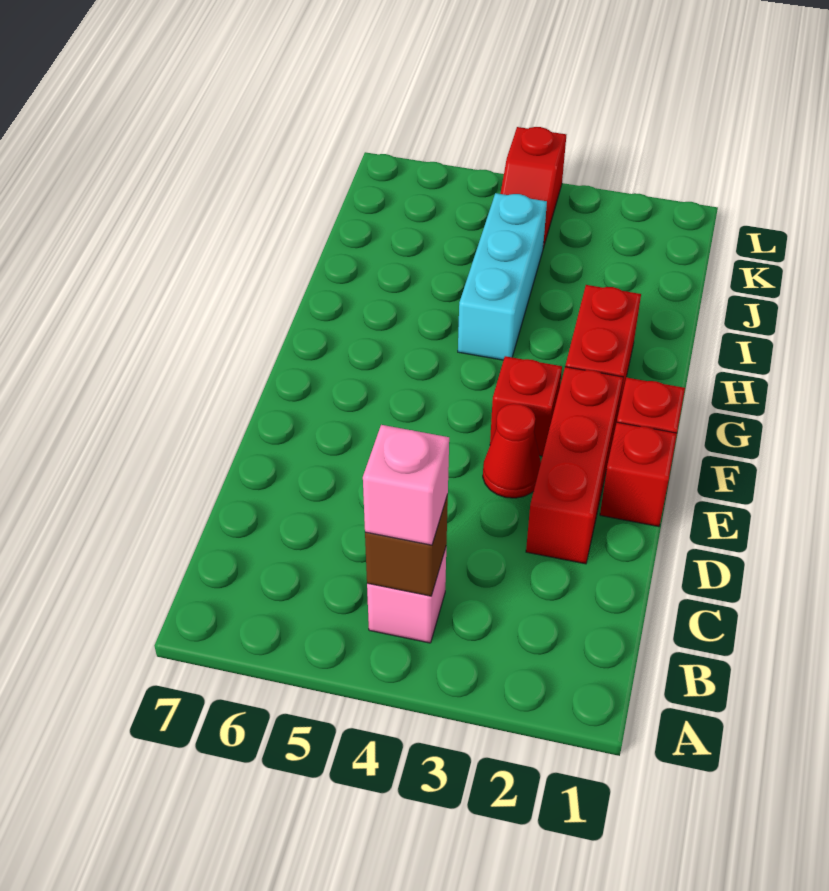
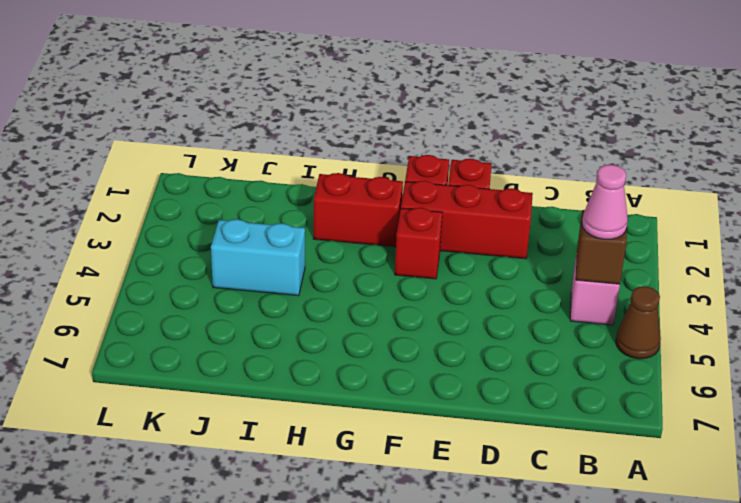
none -> brown cone A5 level 1
pink brick B4 level 3 -> pink cone B4 level 3
red cone E3 level 1 -> none
cyan brick H4:J4 level 1 -> cyan brick I4:J4 level 1
red slope K4:L4 level 1 top L -> none

